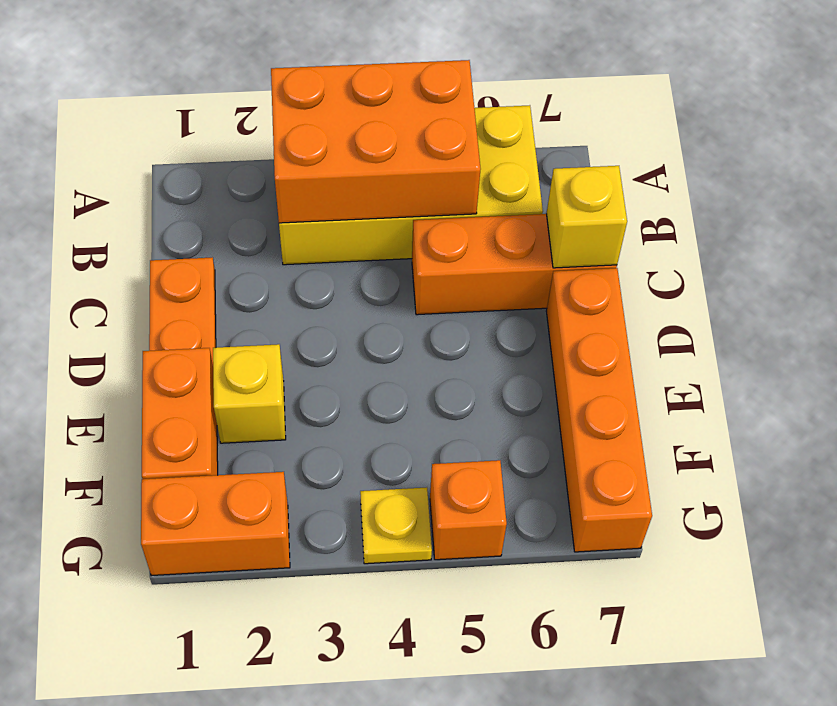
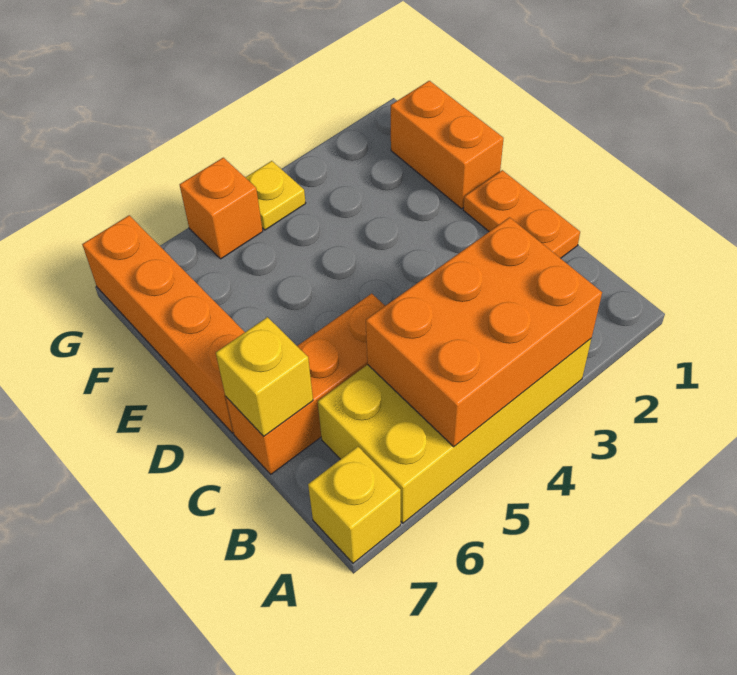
yellow brick E2 level 1 -> yellow brick A7 level 1
orange brick G1:G2 level 1 -> none

